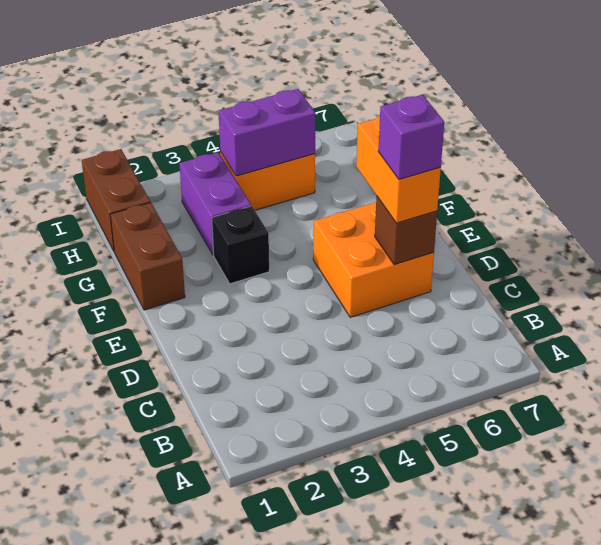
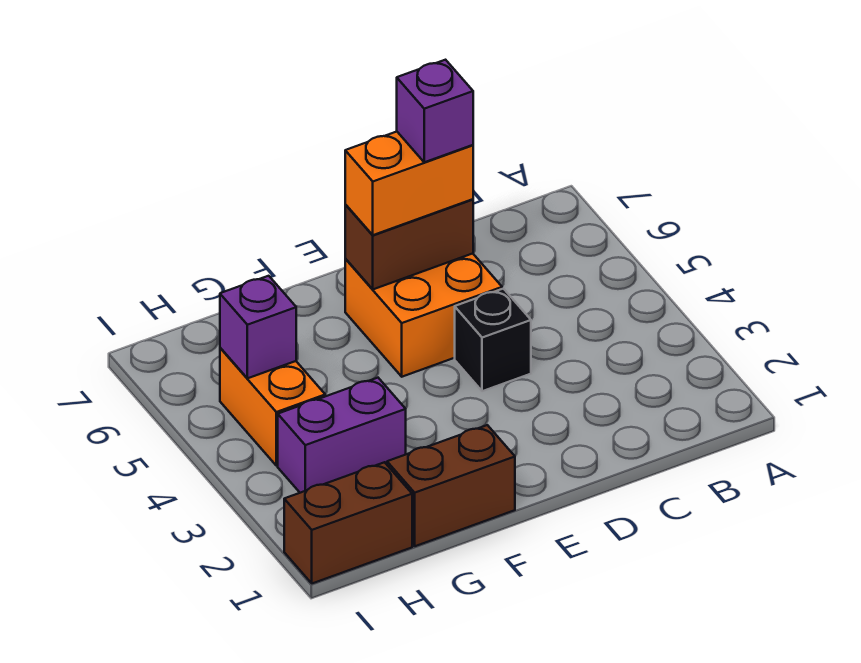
brown brick D6 level 2 -> brown brick D6:E6 level 2
black brick F3 level 1 -> black brick D4 level 1
purple brick H4:H5 level 2 -> purple brick H5 level 2

